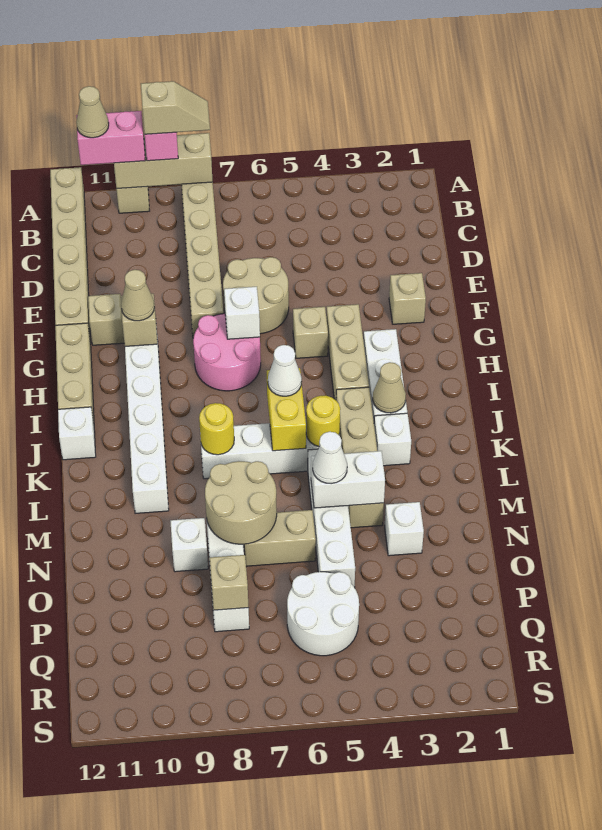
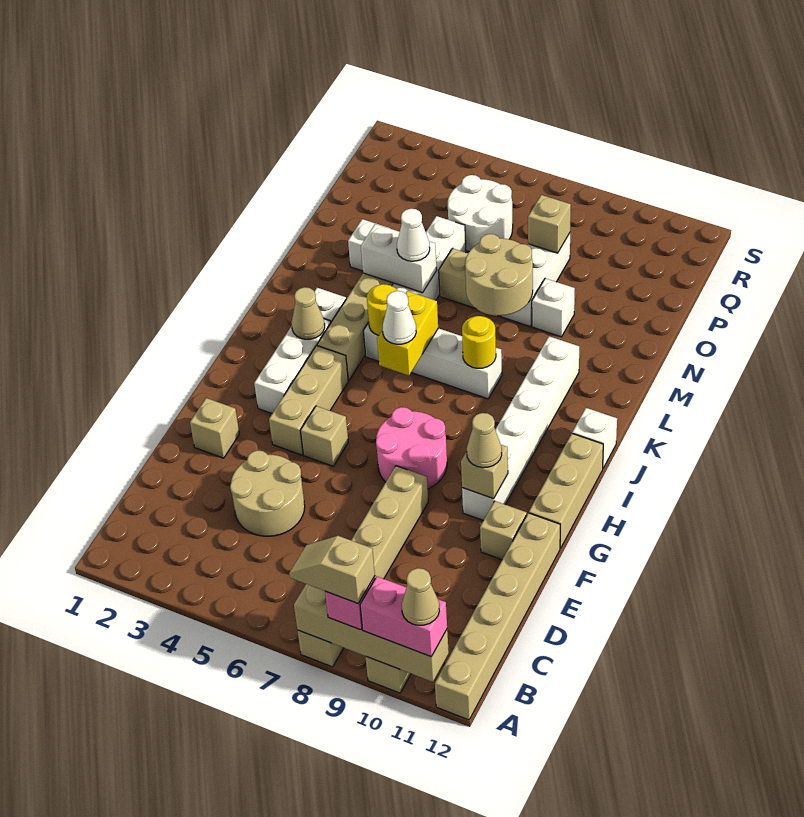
tan brick A8:A10 level 2 -> tan brick A8:A11 level 2
tan round brick E6:F7 level 1 -> tan round brick D4:E5 level 1
white brick G7 level 2 -> none

